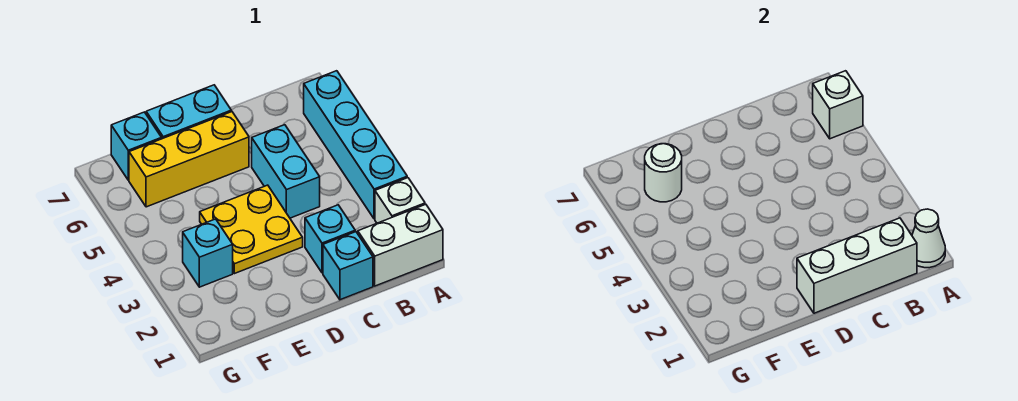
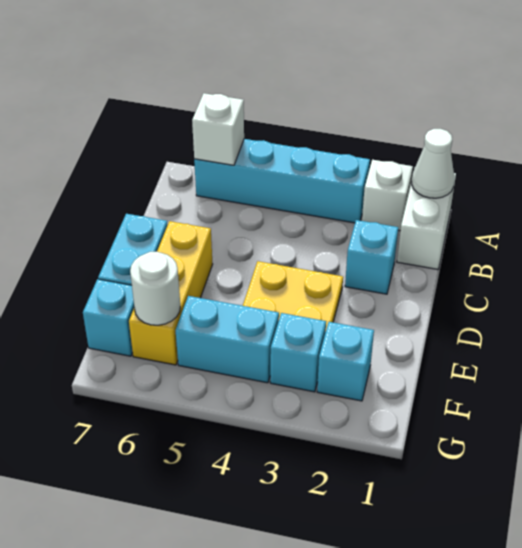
white brick B1:D1 level 2 -> none
cyan brick C1 level 1 -> cyan brick F2 level 1
cyan brick C4:C5 level 1 -> cyan brick F4:F5 level 1

